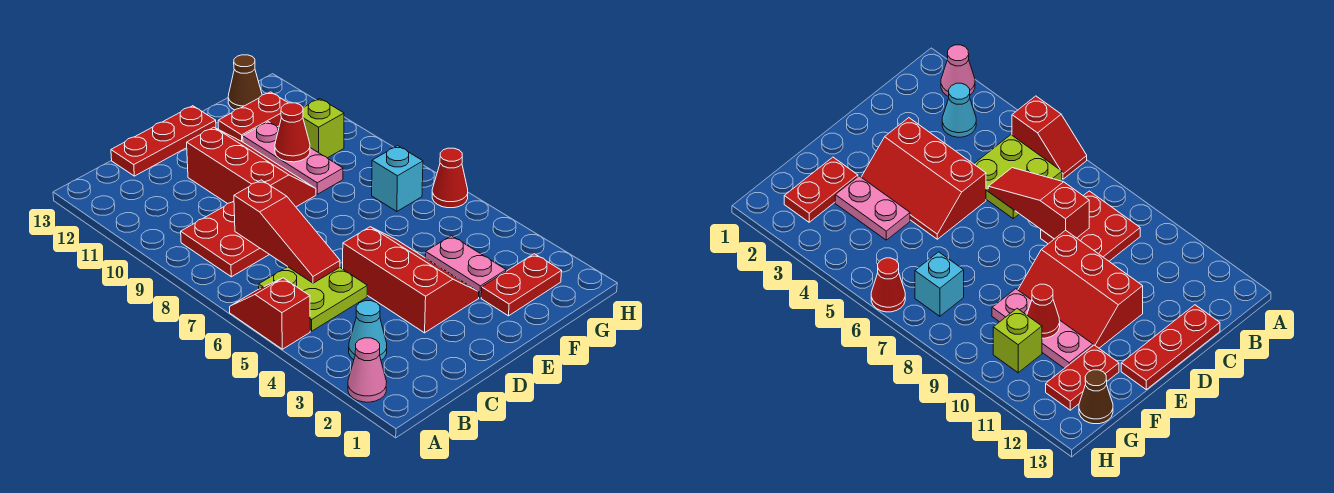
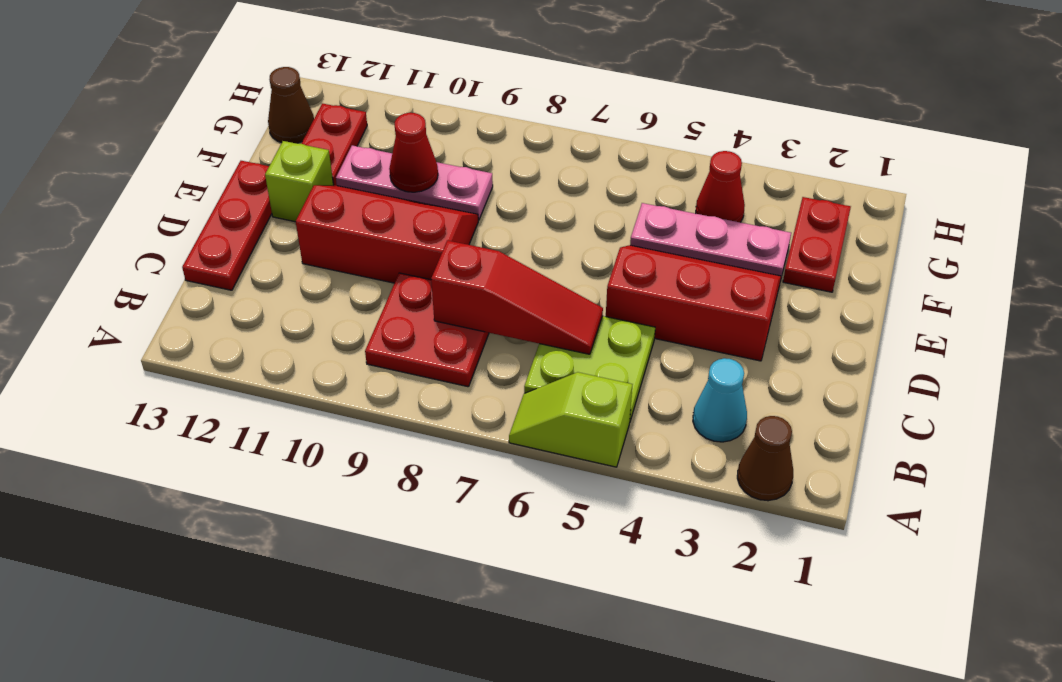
pink cone A2 level 1 -> brown cone A2 level 1
red slope A5:A6 level 1 top 5 -> lime slope A5:A6 level 1 top 5
pink plate F3:F4 level 1 -> pink plate F3:F5 level 1
cyan brick G7 level 1 -> none
lime brick G10 level 1 -> lime brick E12 level 1
red cone H6 level 1 -> red cone G4 level 1

